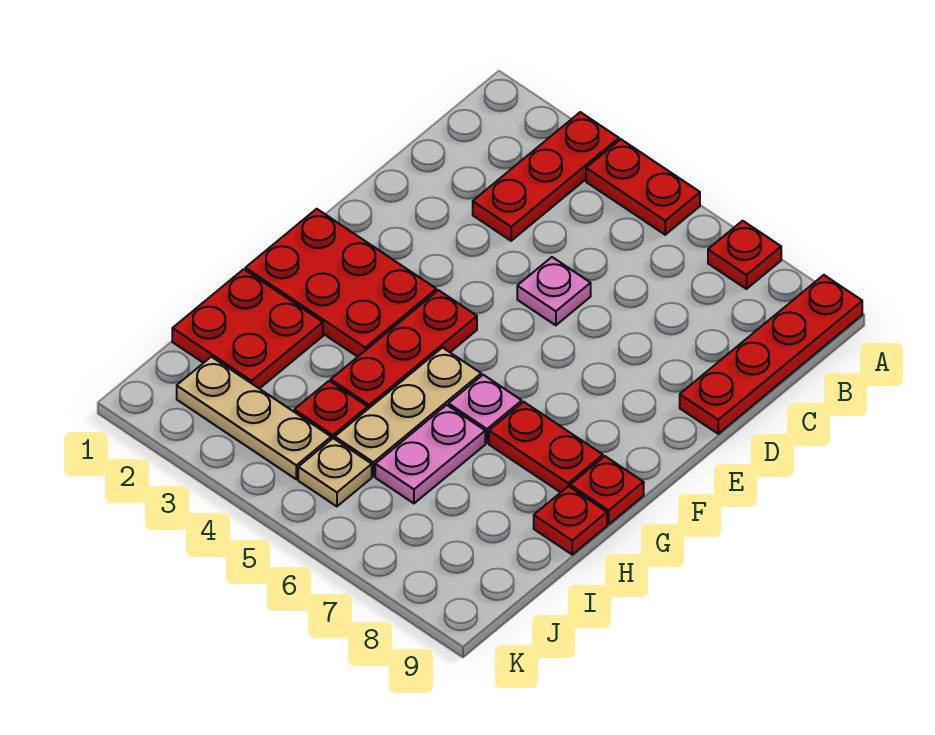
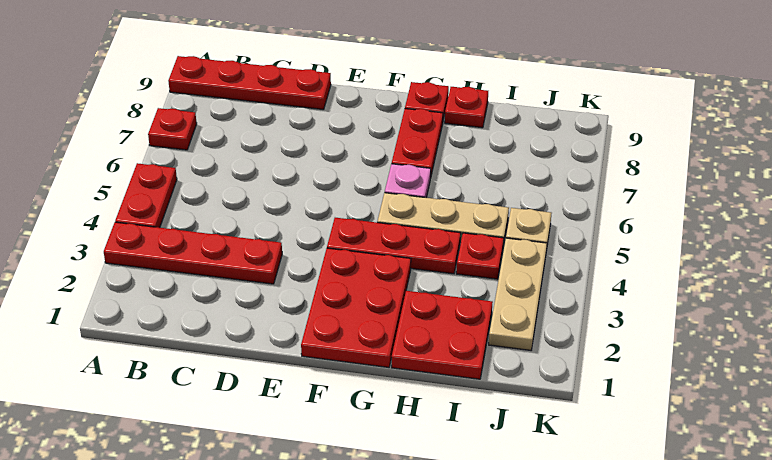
red plate A3:C3 level 1 -> red plate A3:D3 level 1
pink plate D5 level 1 -> none
pink plate H6:I6 level 1 -> none

